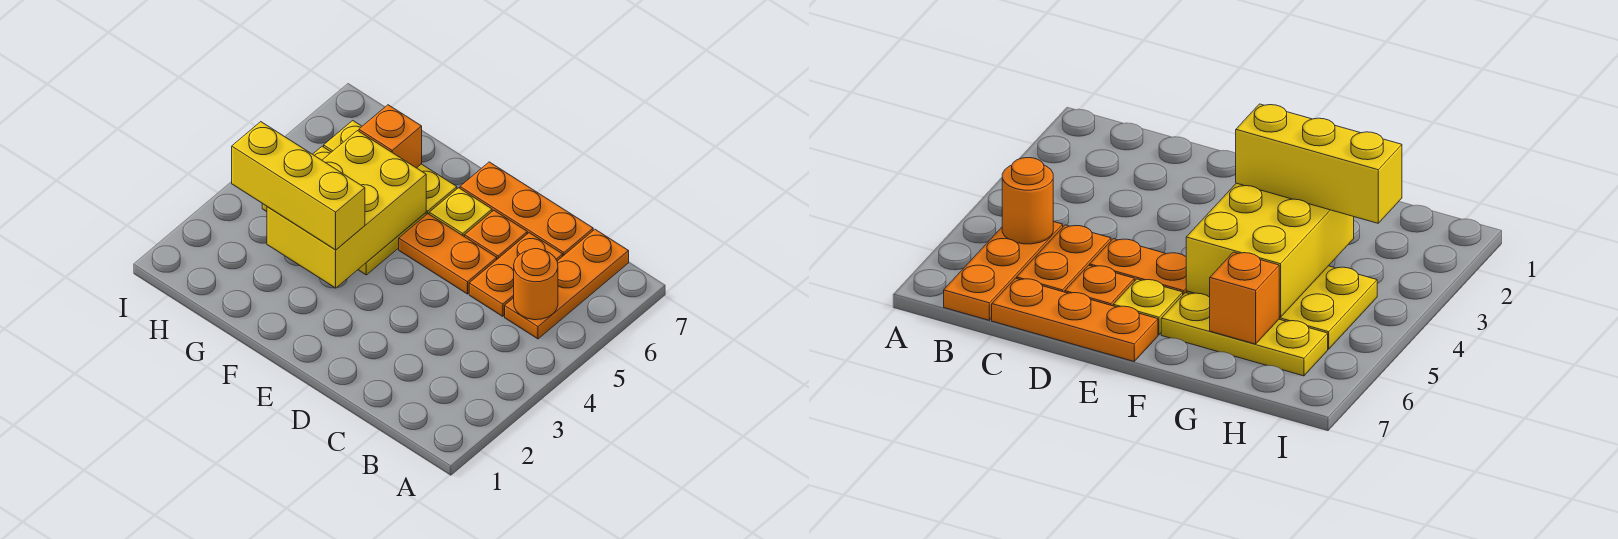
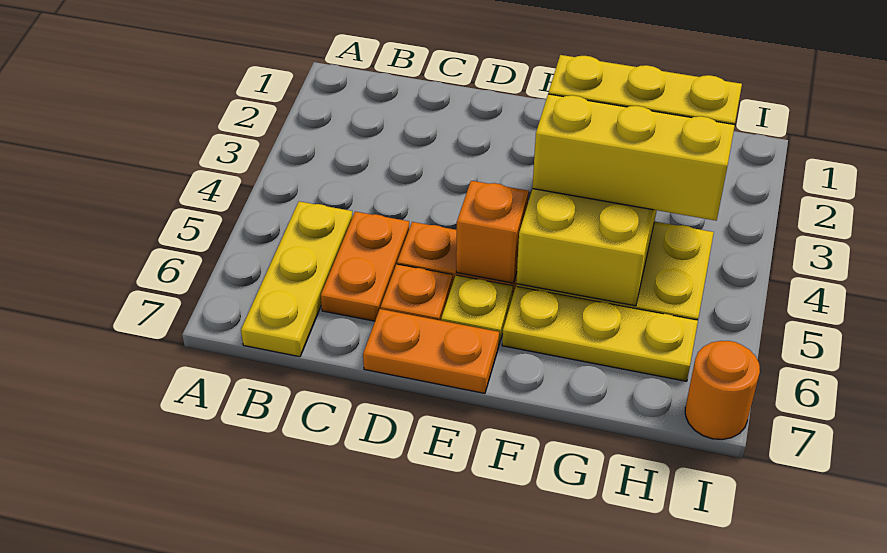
orange plate B5:B7 level 1 -> yellow plate B5:B7 level 1
orange round brick B5 level 2 -> orange round brick I7 level 1
orange plate C7:E7 level 1 -> orange plate D7:E7 level 1
none -> yellow brick F4:H4 level 3
orange brick G6 level 2 -> orange brick E5 level 2

